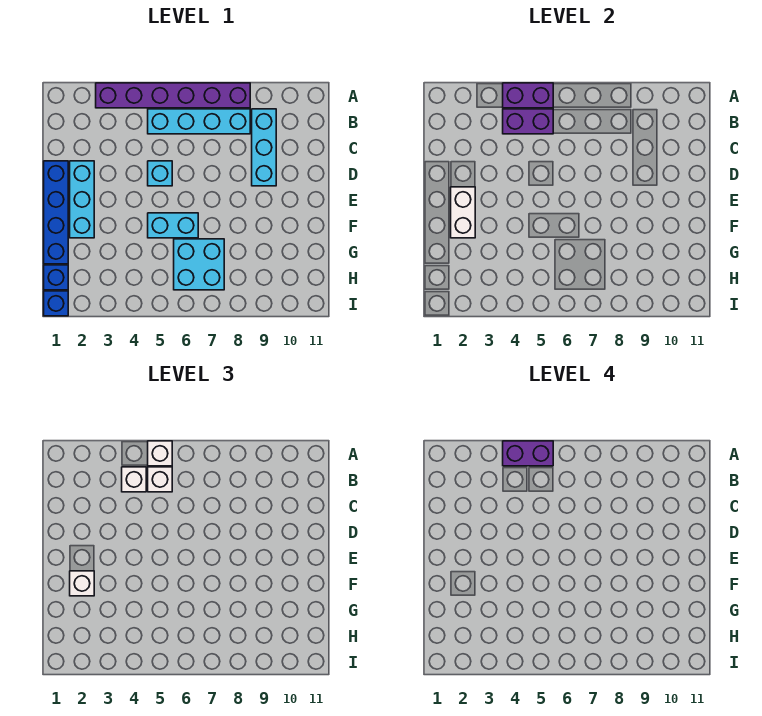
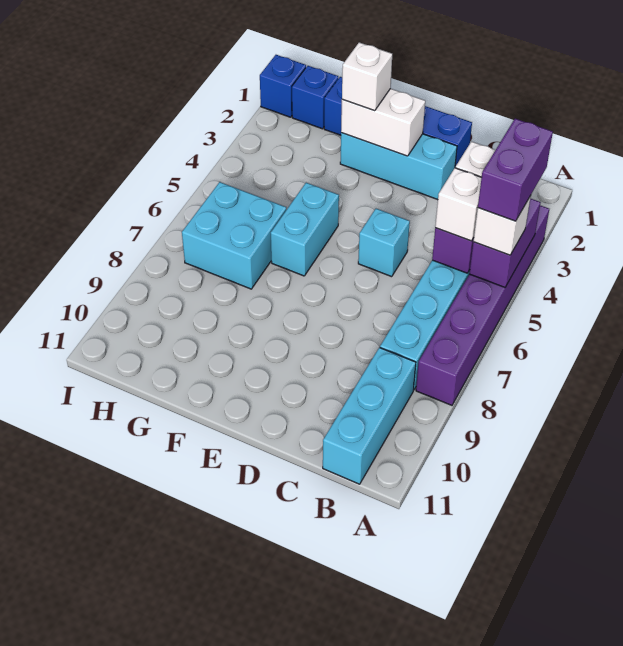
cyan brick B9:D9 level 1 -> cyan brick B9:B11 level 1

